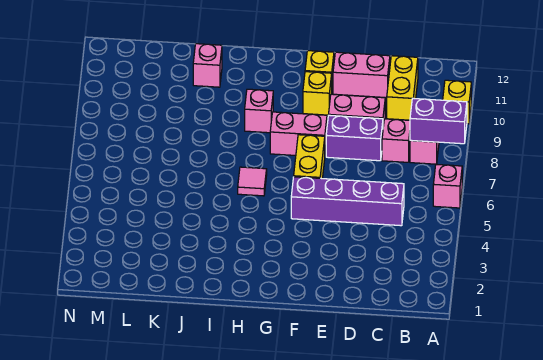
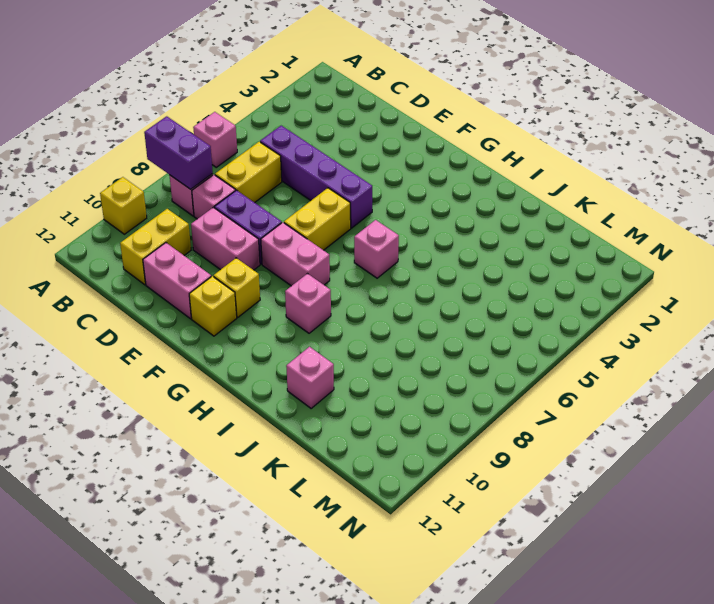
none -> yellow brick C6:C7 level 1
pink tile H6 level 1 -> pink brick H6 level 1

